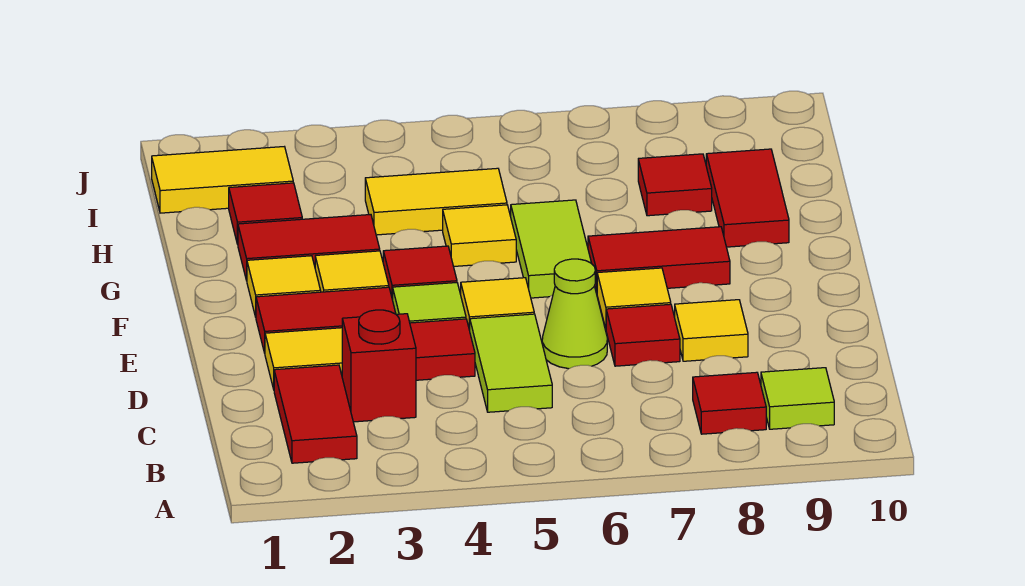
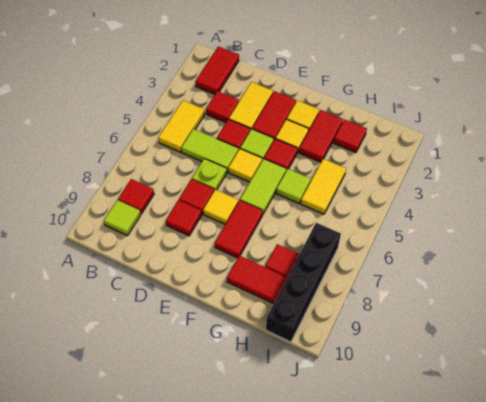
red tile B2:C2 level 1 -> red tile B1:B2 level 1
red brick C3 level 1 -> red tile C3 level 1
lime cone D6 level 1 -> lime plate D6 level 1
yellow tile D8 level 1 -> red tile D8 level 1
lime tile F6:G6 level 1 -> lime tile F5:F6 level 1
yellow tile G5 level 1 -> lime tile G5 level 1
yellow tile I1:I2 level 1 -> yellow tile B4:B5 level 1
none -> black brick I7:I10 level 1

